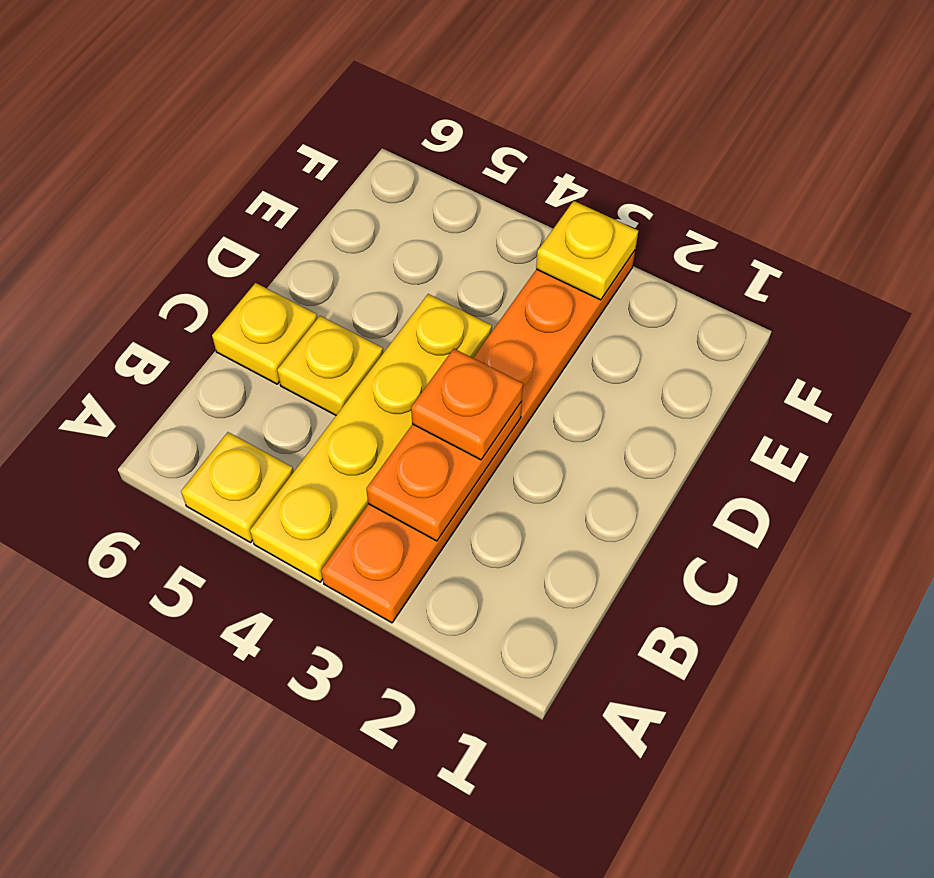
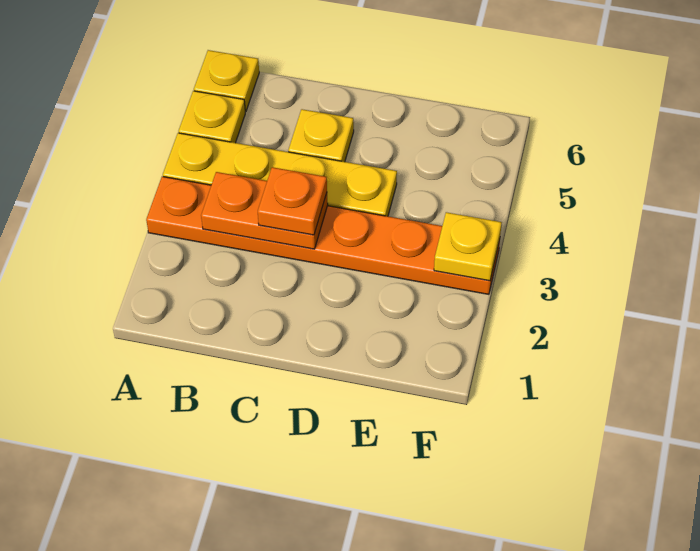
yellow plate C6 level 1 -> yellow plate A6 level 1

